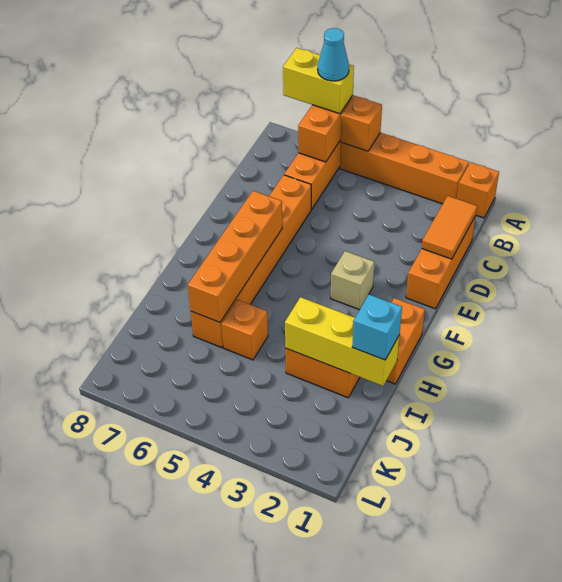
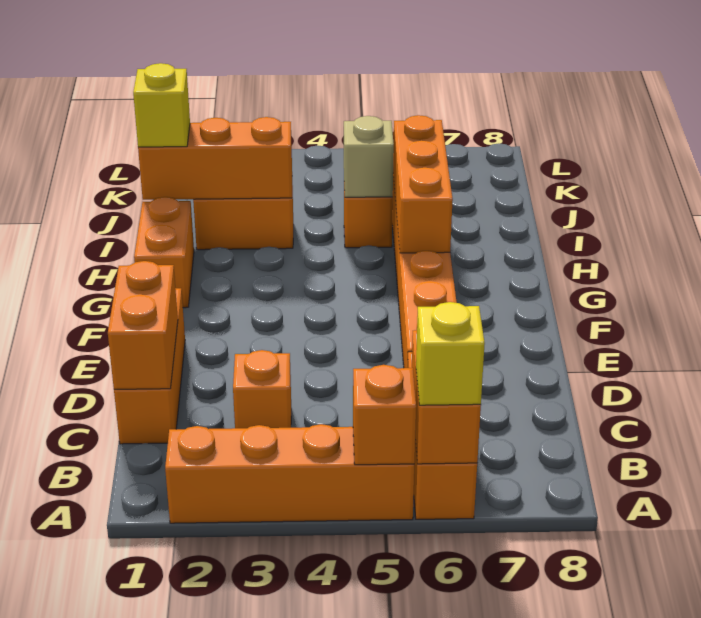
orange brick A1 level 1 -> orange brick C3 level 1
yellow brick A6:A7 level 3 -> yellow brick A6 level 3
cyan cone A6 level 4 -> none
orange tile C1:D1 level 2 -> orange brick C1:D1 level 2
tan brick F3 level 1 -> tan brick I5 level 2
orange brick F6:I6 level 2 -> orange brick G6:I6 level 2
yellow brick I1:I3 level 2 -> orange brick I1:I3 level 2
cyan brick I1 level 3 -> yellow brick I1 level 3

